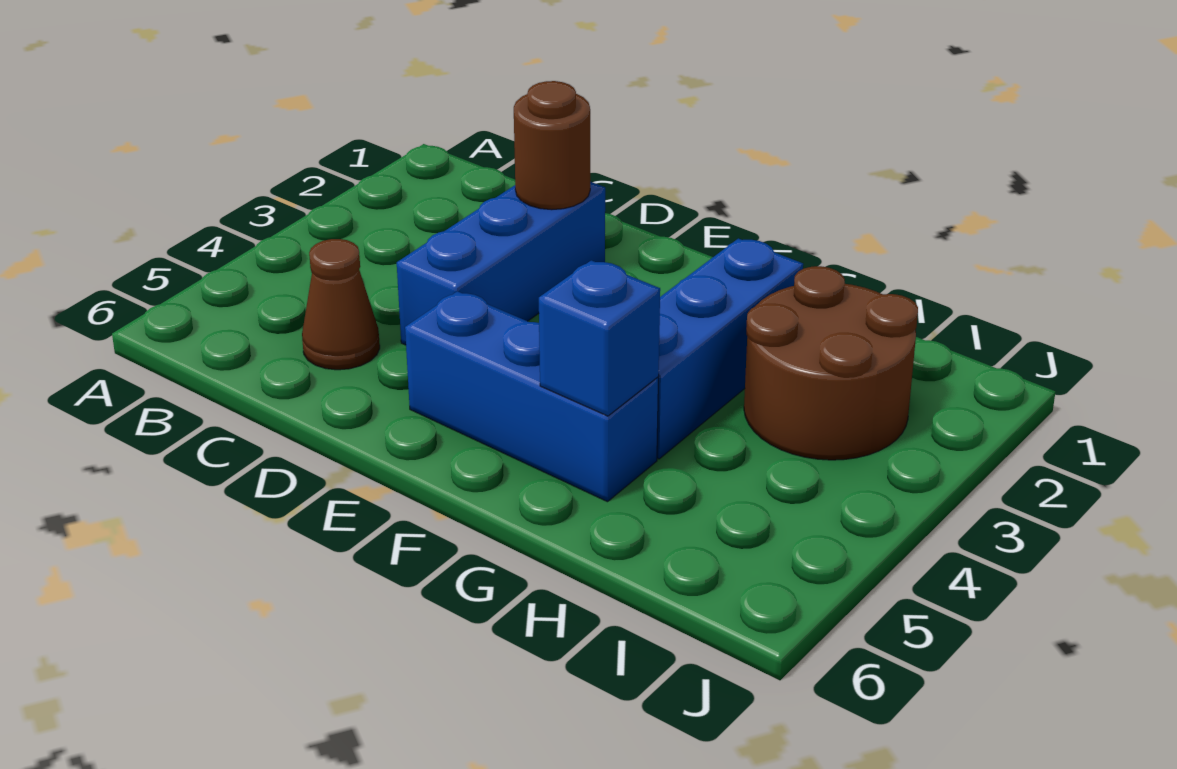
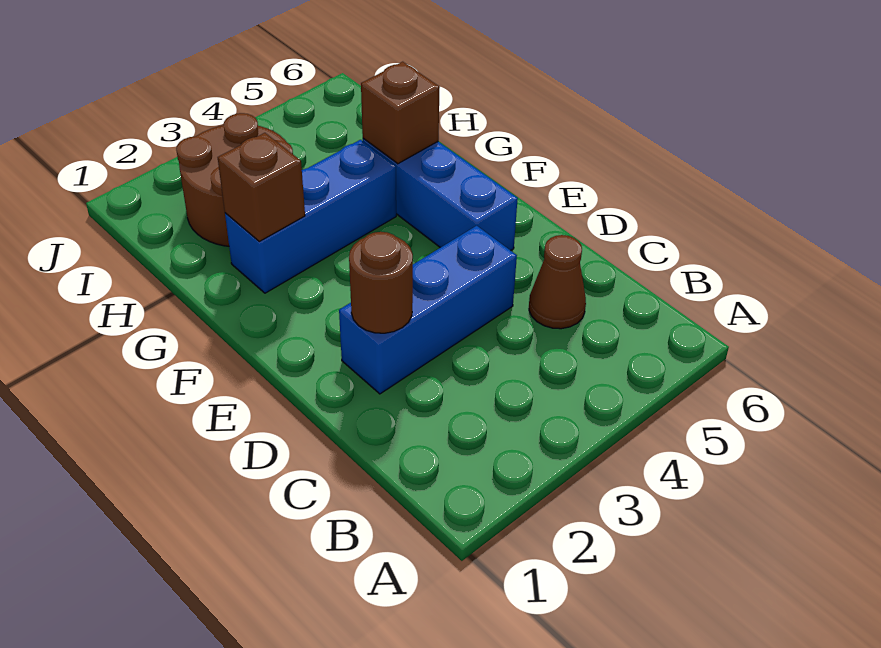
none -> brown brick G2 level 2
blue brick G5 level 2 -> brown brick G5 level 2

